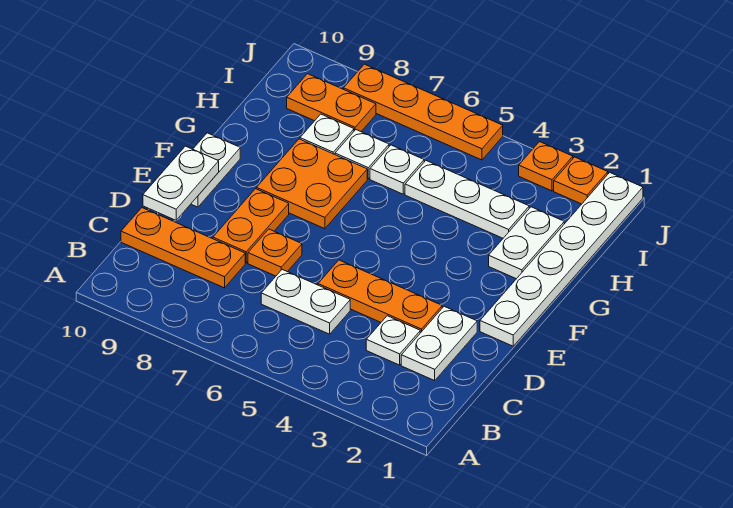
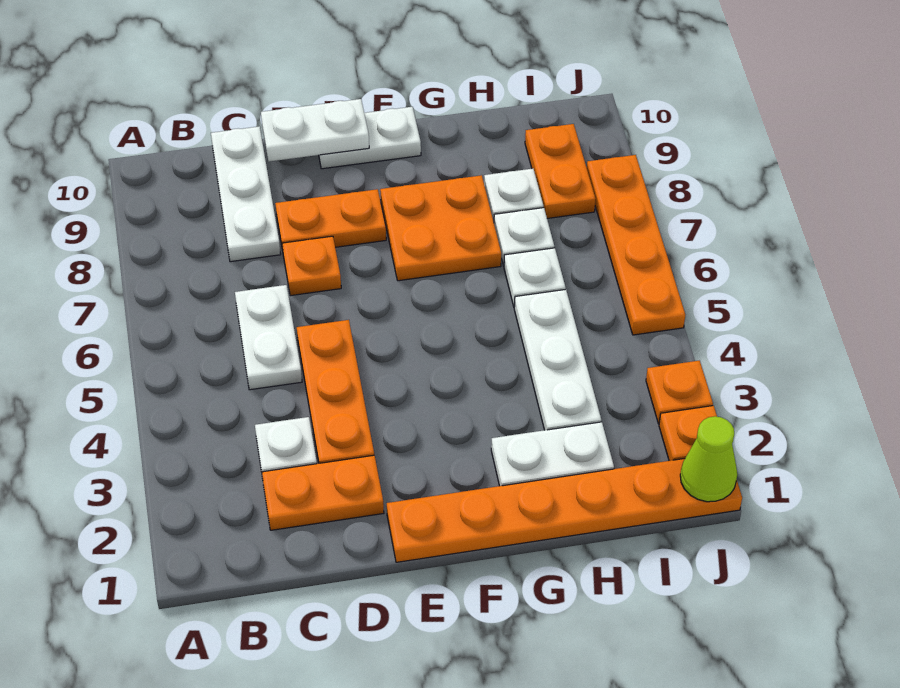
white plate C2:D2 level 1 -> orange plate C2:D2 level 1
orange plate C8:C10 level 1 -> white plate C8:C10 level 1
white plate E1:J1 level 1 -> orange plate E1:J1 level 1
none -> lime cone J1 level 2

